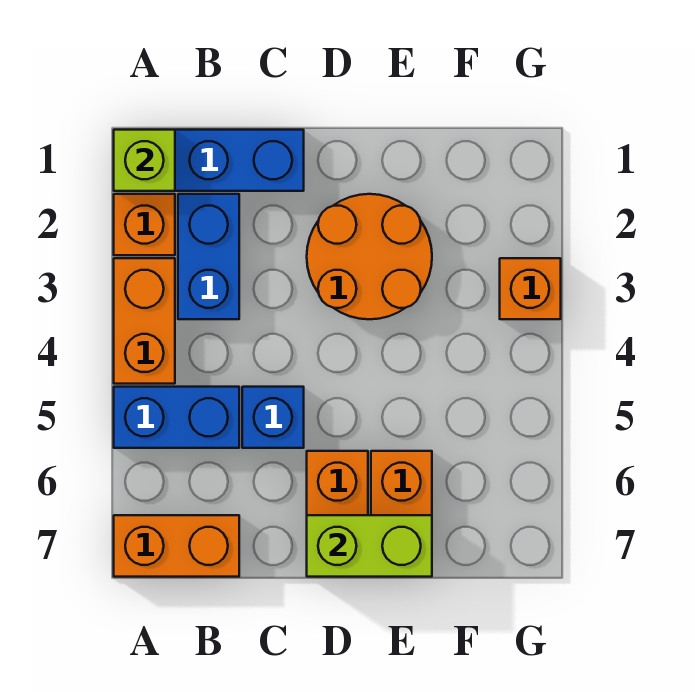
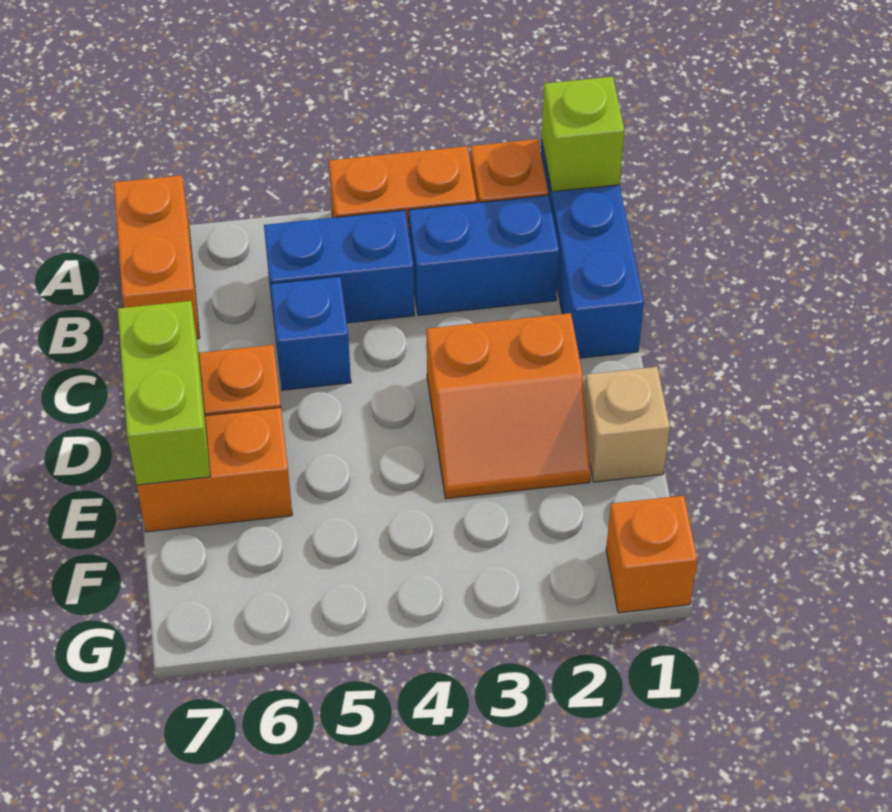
blue brick A5:B5 level 1 -> blue brick B4:B5 level 1
orange round brick D2:E3 level 1 -> orange slope D2:E3 level 1 top D
none -> tan brick E1 level 1
orange brick G3 level 1 -> orange brick G1 level 1

